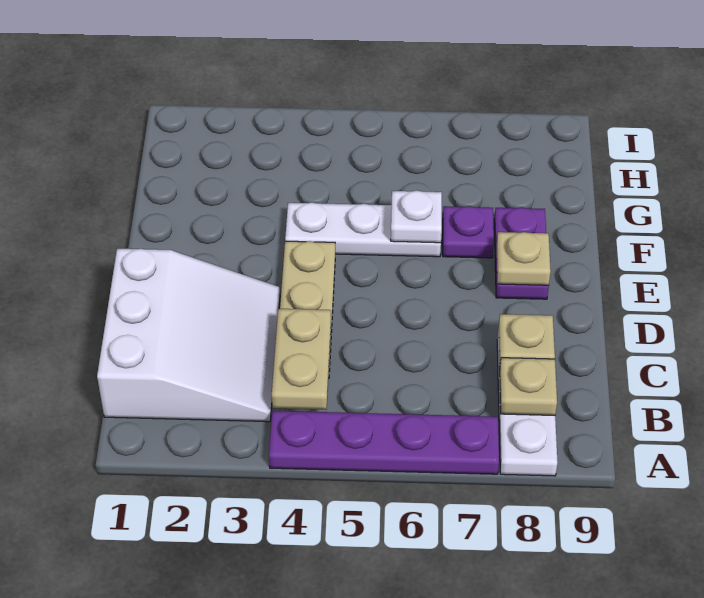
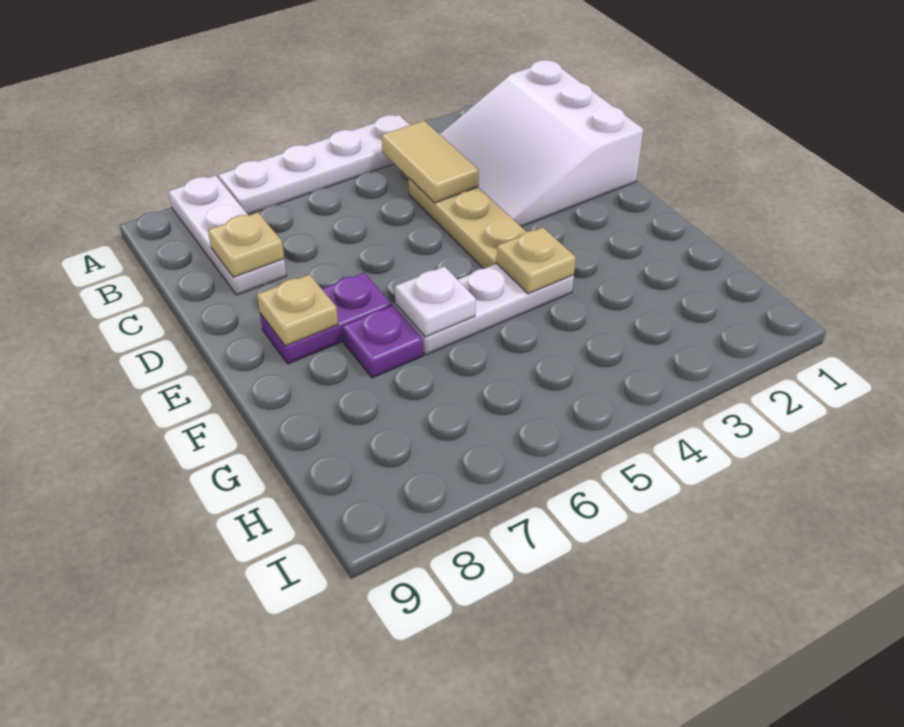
purple plate A4:A7 level 1 -> white plate A4:A7 level 1
tan plate B4:C4 level 2 -> tan tile B4:C4 level 2
tan plate B8 level 2 -> tan plate F4 level 2
purple plate E8:F8 level 1 -> purple plate E7:E8 level 1

